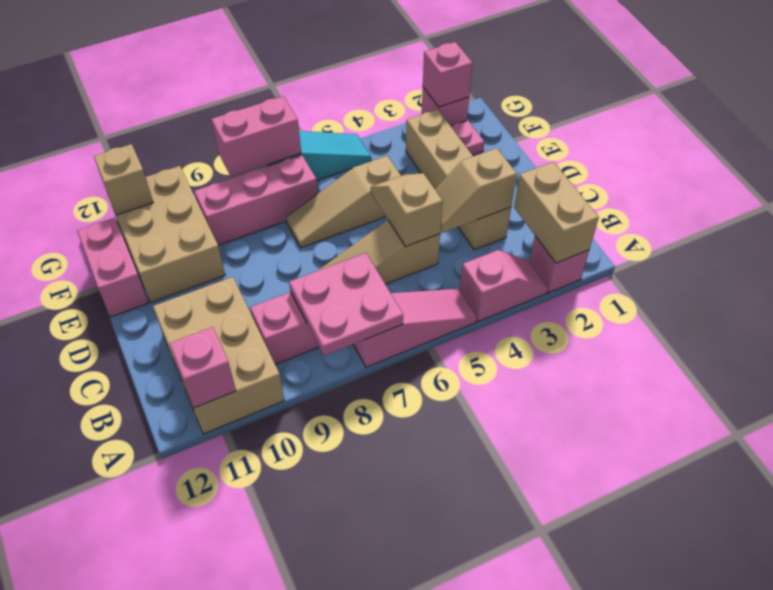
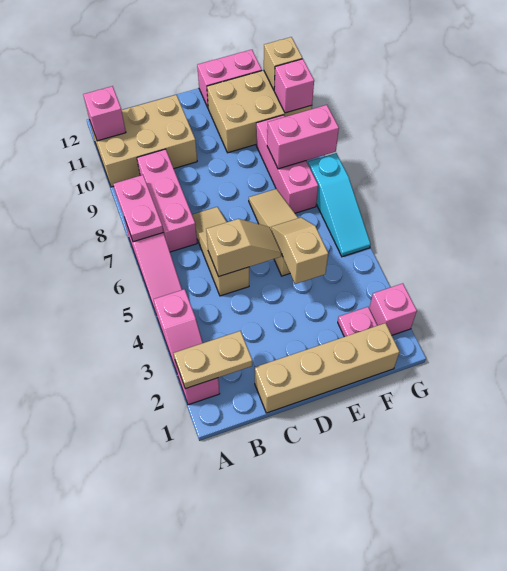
tan brick A2:B2 level 2 -> tan plate A2:B2 level 2
pink plate A7:B8 level 2 -> pink plate A7:A8 level 2
tan brick C3:F3 level 1 -> tan brick C1:F1 level 1
tan slope C3:C4 level 2 top 3 -> tan slope E4:E5 level 2 top 4
pink brick G2 level 2 -> pink brick G10 level 2
pink brick G7:G8 level 2 -> pink brick F8:G8 level 2

